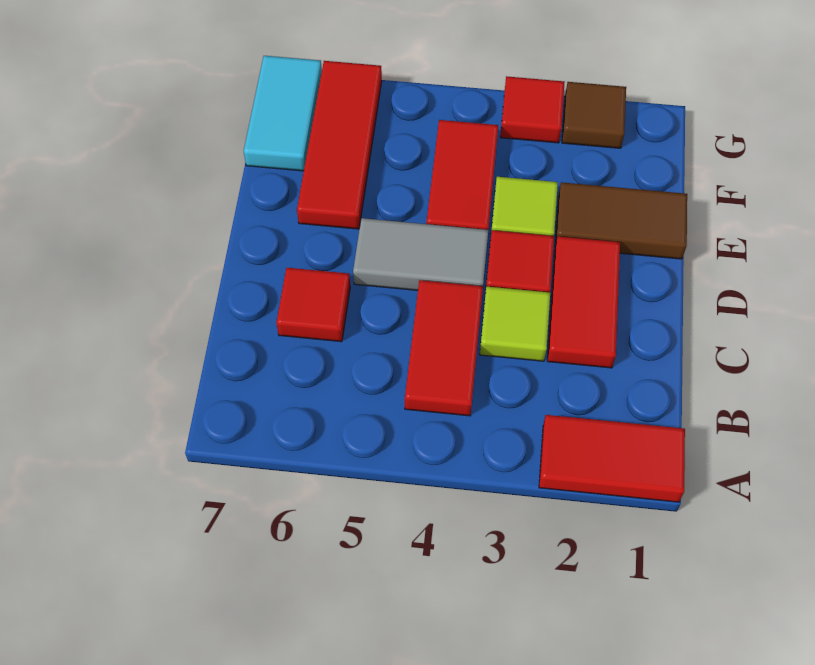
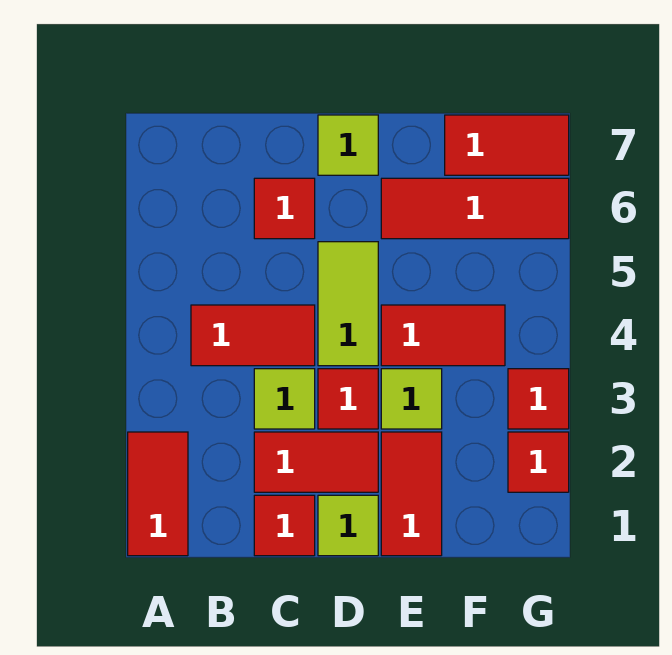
none -> red tile C1 level 1
none -> lime tile D1 level 1
grey tile D4:D5 level 1 -> lime tile D4:D5 level 1
none -> lime tile D7 level 1
brown tile E1:E2 level 1 -> red tile E1:E2 level 1
cyan tile F7:G7 level 1 -> red tile F7:G7 level 1
brown tile G2 level 1 -> red tile G2 level 1

